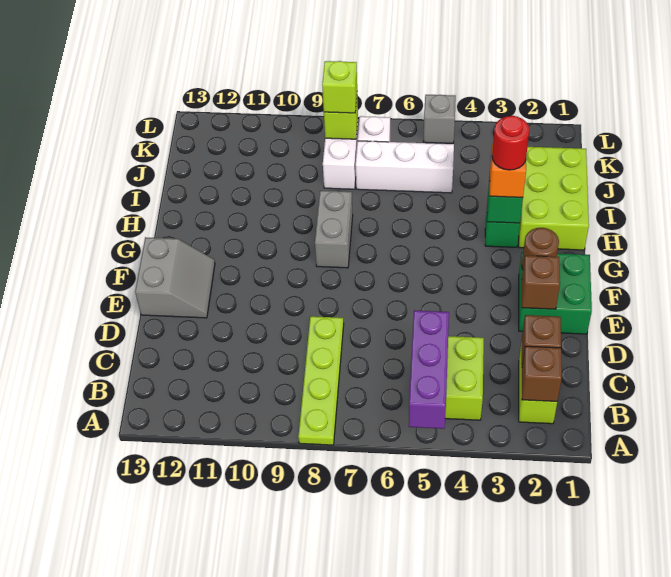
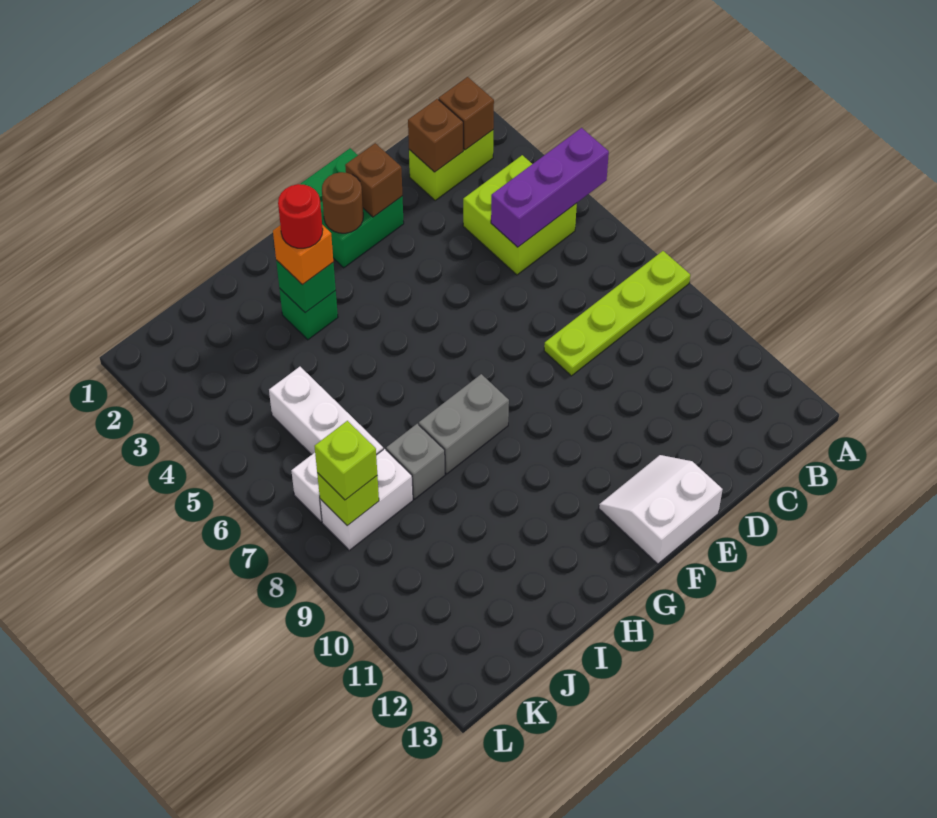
grey slope E12:F13 level 1 top 13 -> white slope E12:F13 level 1 top 13
lime brick H1:J2 level 1 -> none
grey brick L5 level 1 -> grey brick I8 level 1

